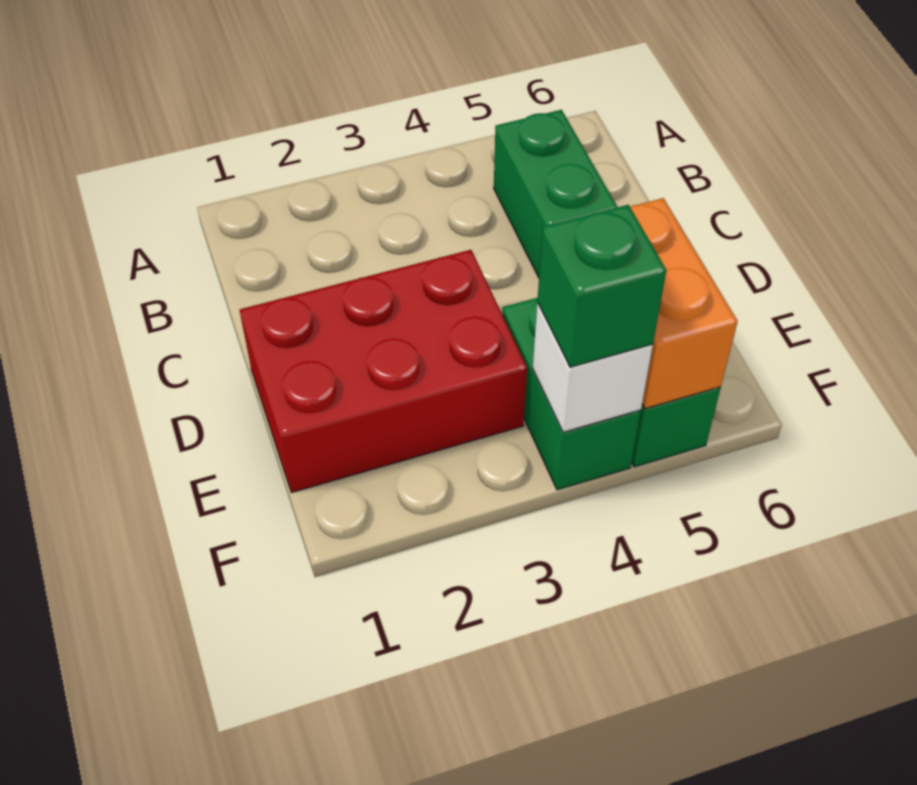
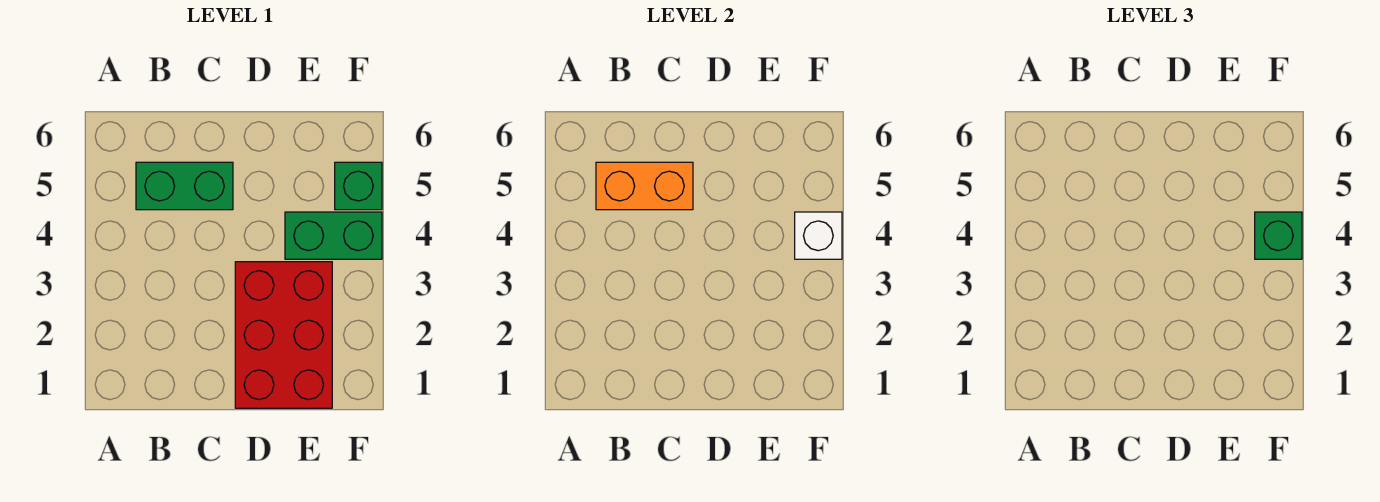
orange brick E5:F5 level 2 -> orange brick B5:C5 level 2

